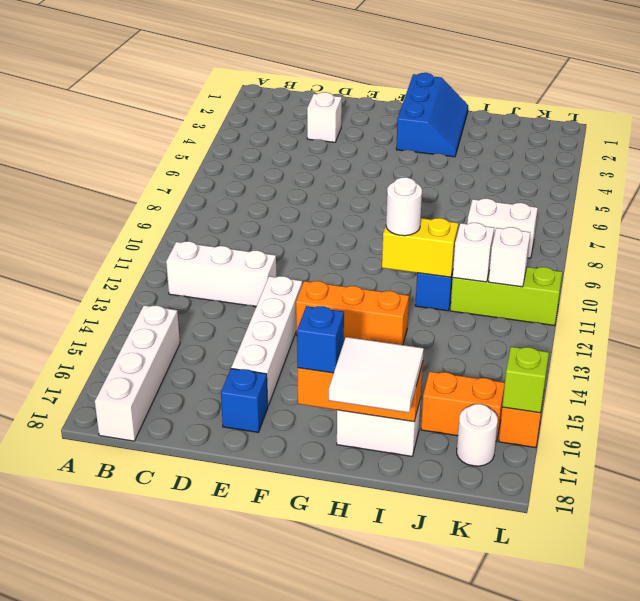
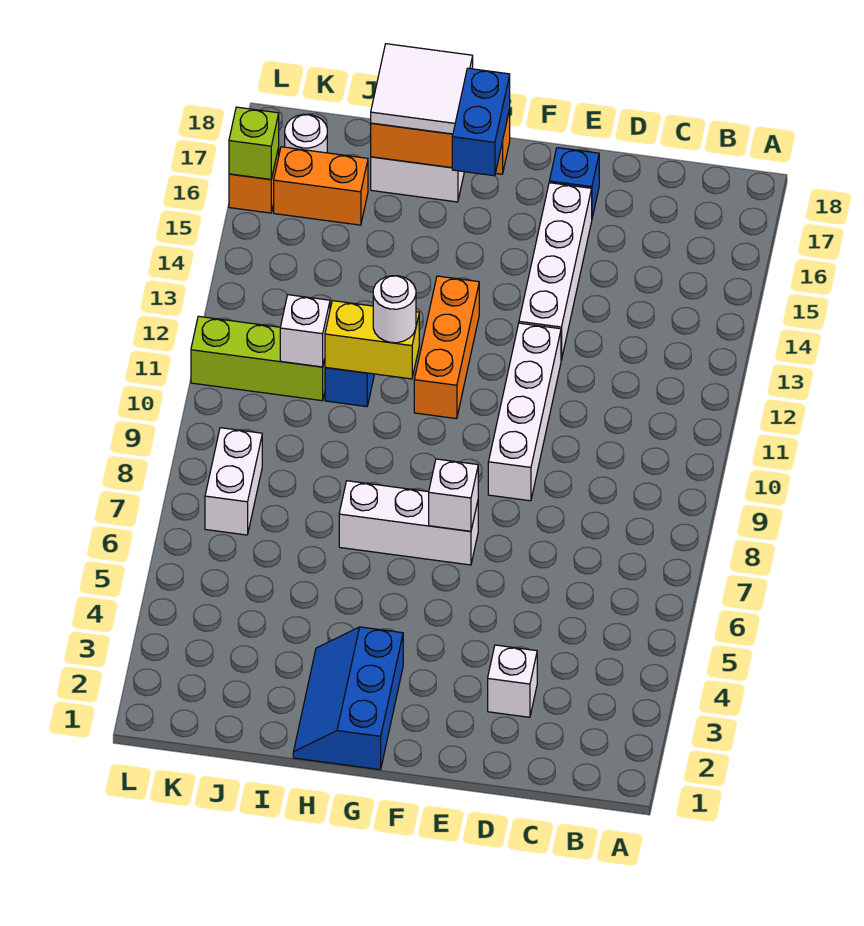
white brick B12:D12 level 1 -> white brick F7:H7 level 1
white brick B15:B18 level 1 -> white brick E9:E12 level 1
orange brick F13:H13 level 1 -> orange brick G11:G13 level 1
blue brick G17 level 3 -> blue brick G16:G17 level 3
white brick J8:K8 level 1 -> white brick K7:K8 level 1
white brick K11 level 2 -> white brick F7 level 2

